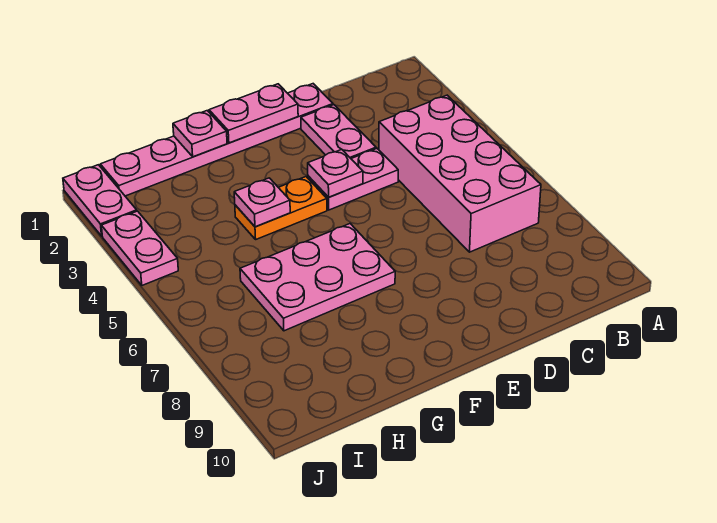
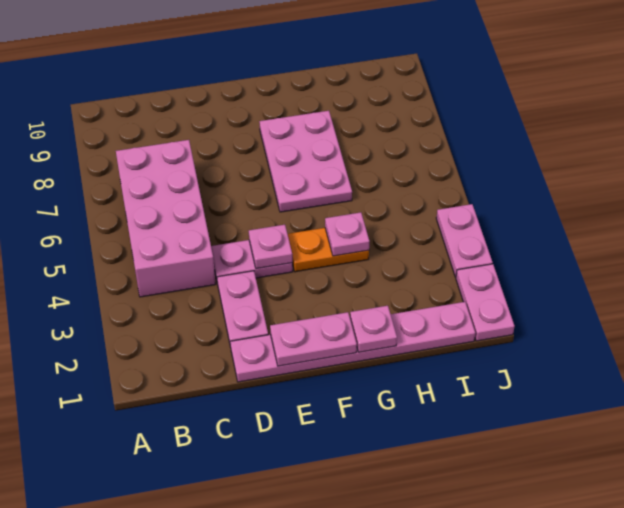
pink plate F6:H7 level 1 -> pink plate F6:G8 level 1

